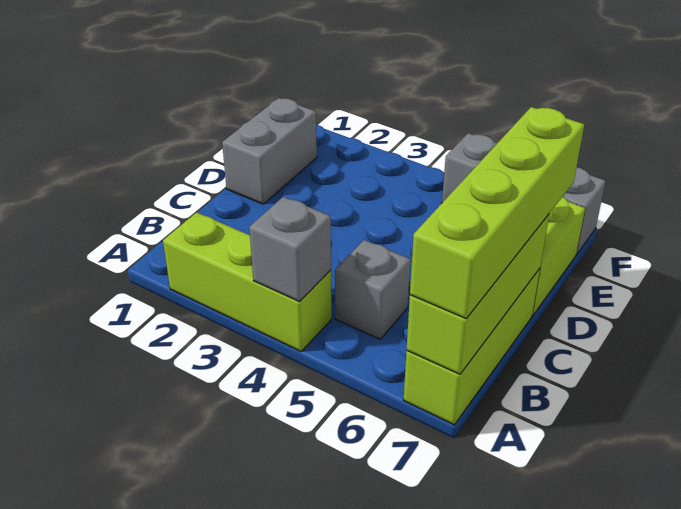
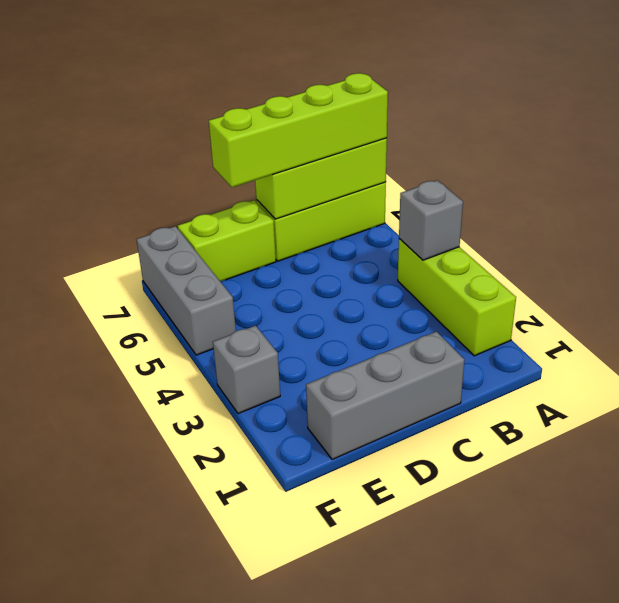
grey brick B5 level 1 -> grey brick F3 level 1
grey brick D1:E1 level 1 -> grey brick C1:E1 level 1

